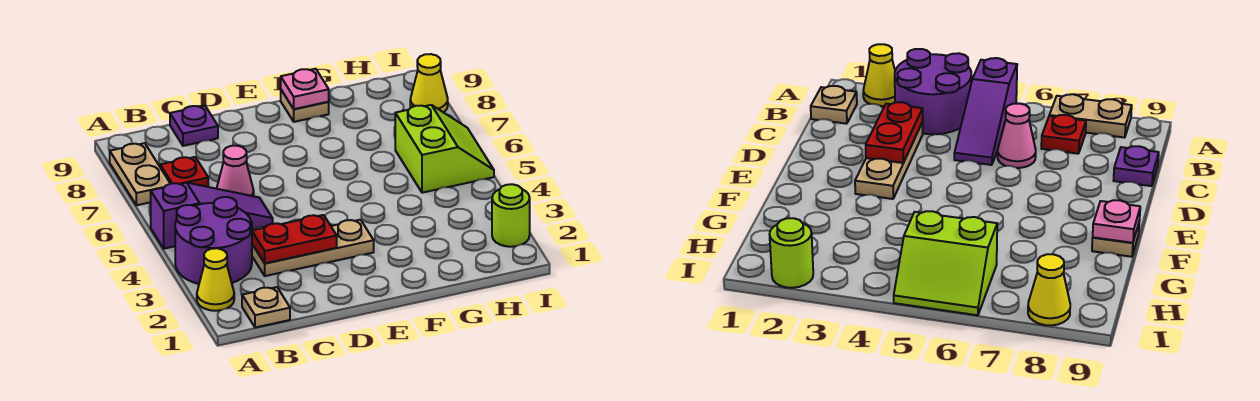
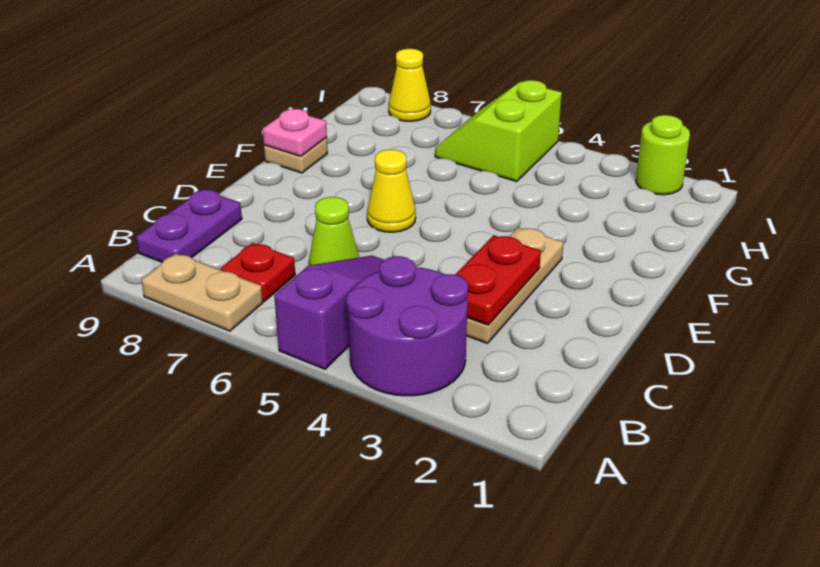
yellow cone A2 level 1 -> yellow cone E6 level 1
tan plate B1 level 1 -> none
pink cone C6 level 1 -> lime cone C6 level 1
purple plate C9 level 1 -> purple plate B9:C9 level 1
lime slope H5:I6 level 1 top H -> lime slope H5:I6 level 1 top 5

